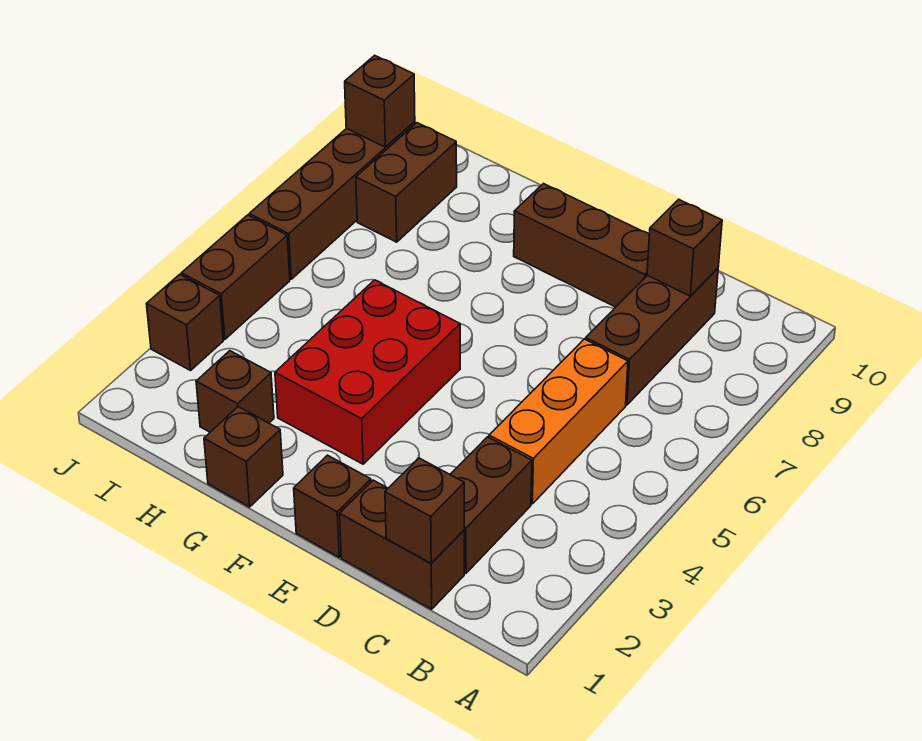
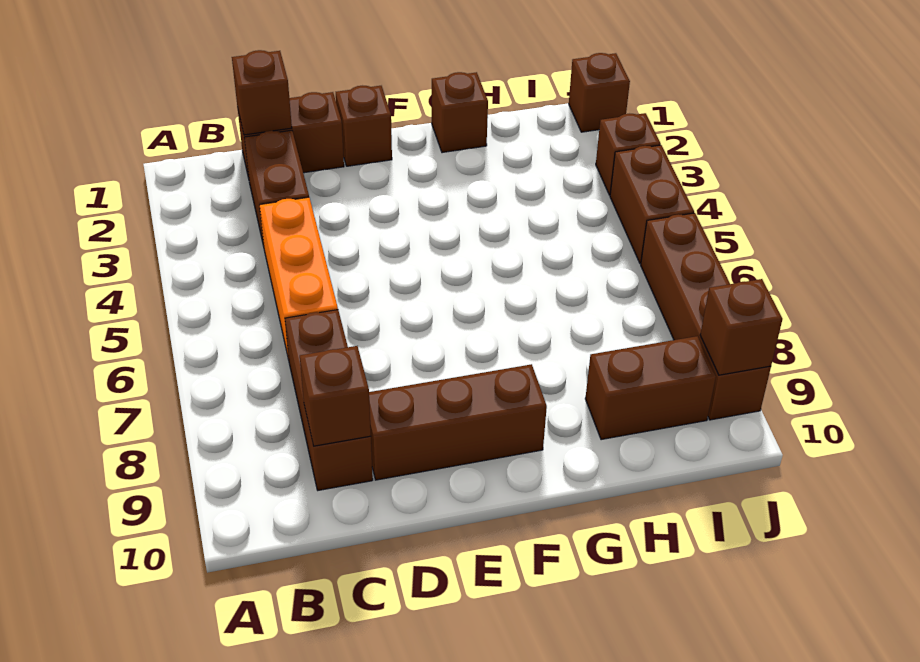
red brick F3:G5 level 1 -> none
brown brick H2 level 1 -> brown brick J1 level 1
brown brick I8:I9 level 1 -> brown brick H9:I9 level 1

